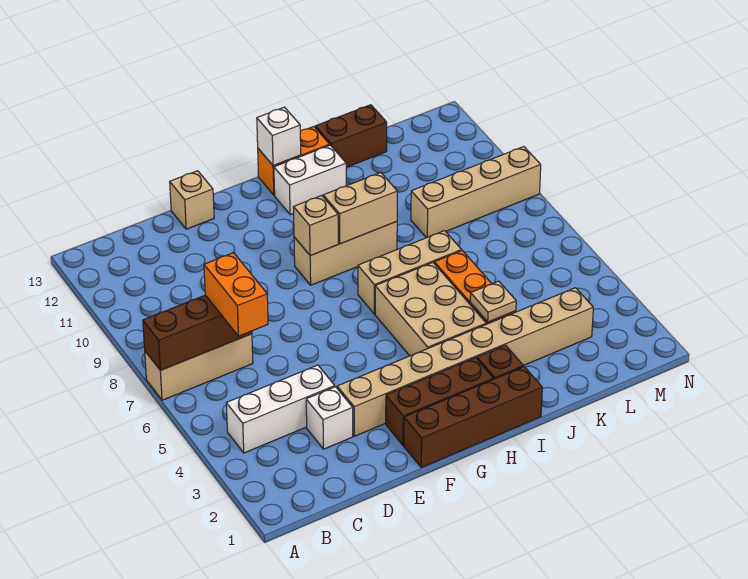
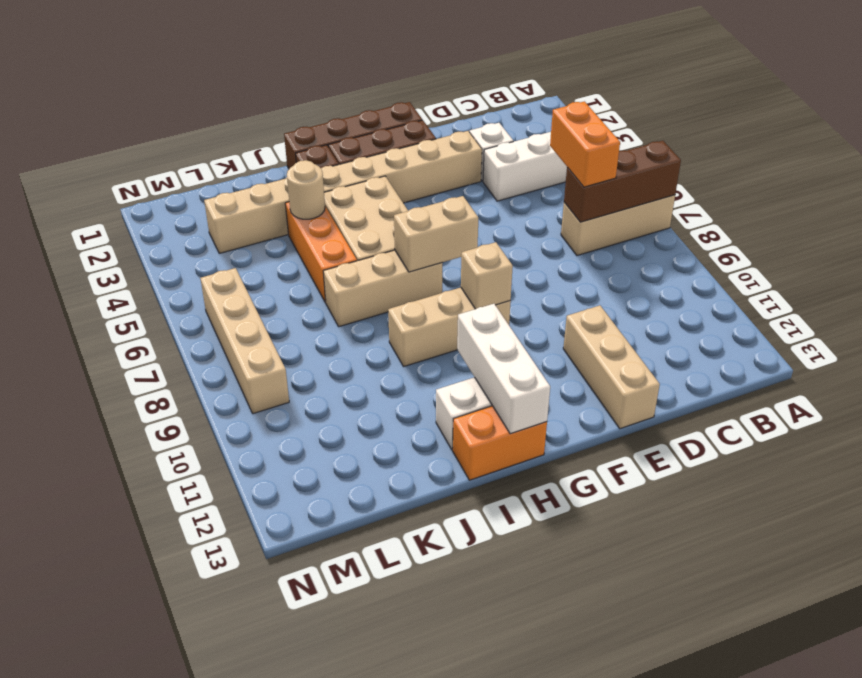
tan brick E13 level 1 -> tan brick E11:E13 level 1
tan brick H9:I9 level 2 -> tan brick G7:H7 level 2
white brick H13 level 2 -> white brick H11:H13 level 2
tan plate J4 level 2 -> tan round brick J4 level 2
brown brick J13:K13 level 1 -> none
tan brick K9:N9 level 1 -> tan brick M6:M9 level 1

